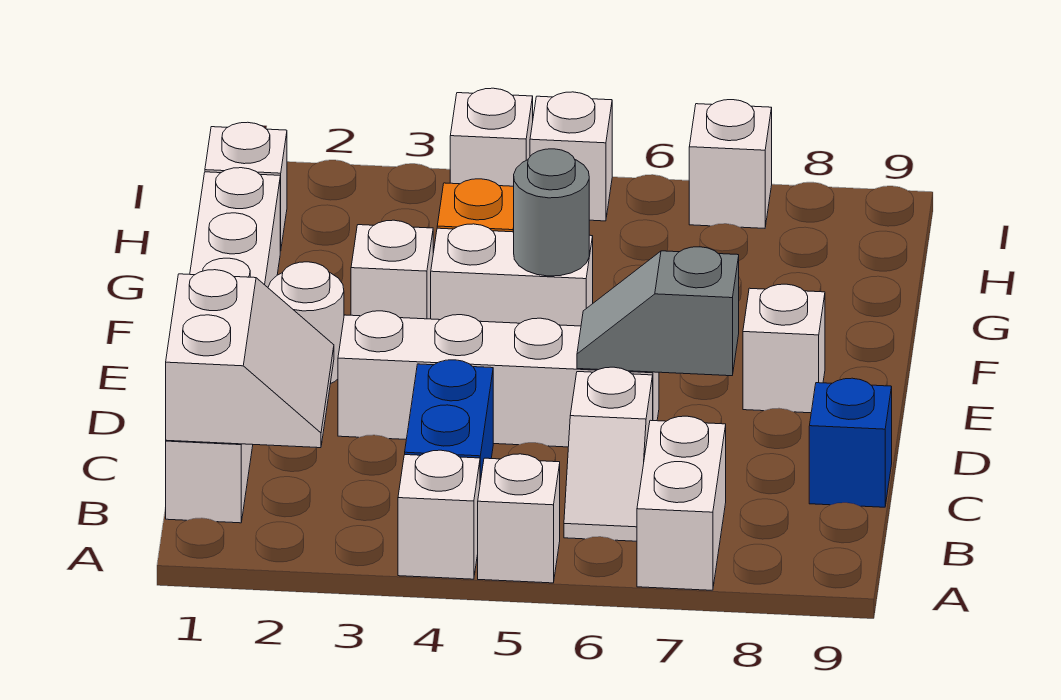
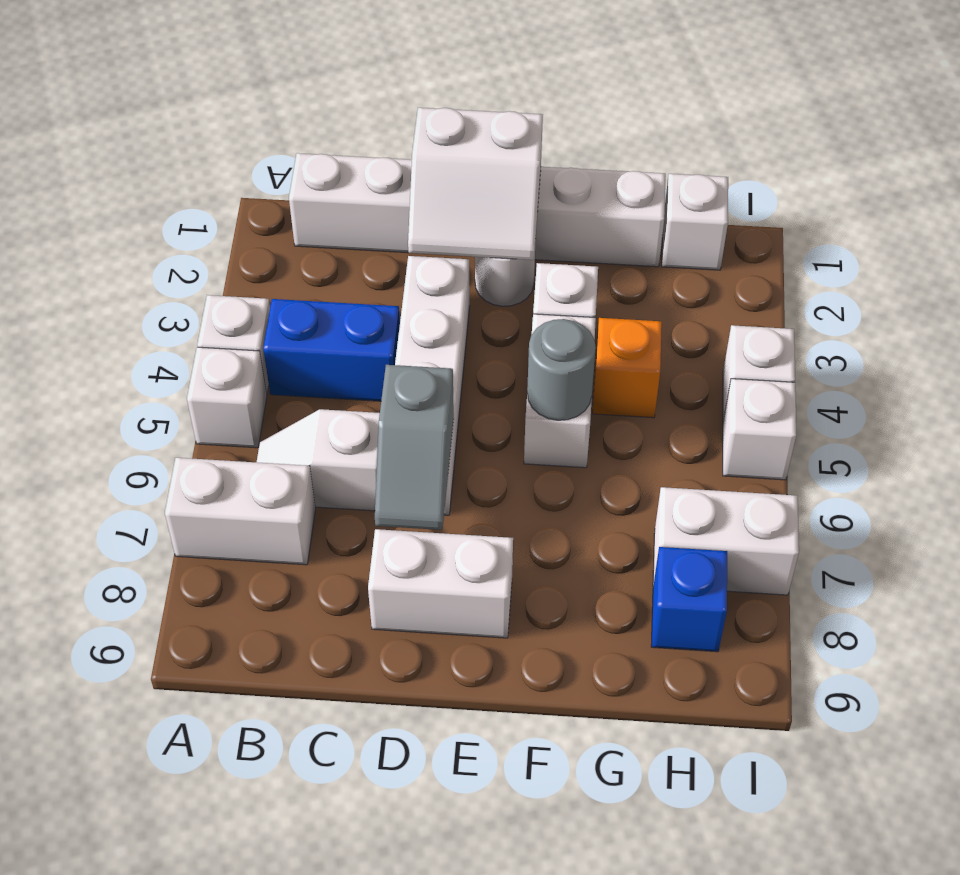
white slope B1:C2 level 2 top 1 -> white slope D1:E2 level 2 top 1
blue brick C9 level 1 -> blue brick H8 level 1
grey slope D6:D7 level 2 top 7 -> grey slope D6:D7 level 2 top 6
white brick E8 level 1 -> white brick D8:E8 level 1
white brick I7 level 1 -> white brick H7:I7 level 1

